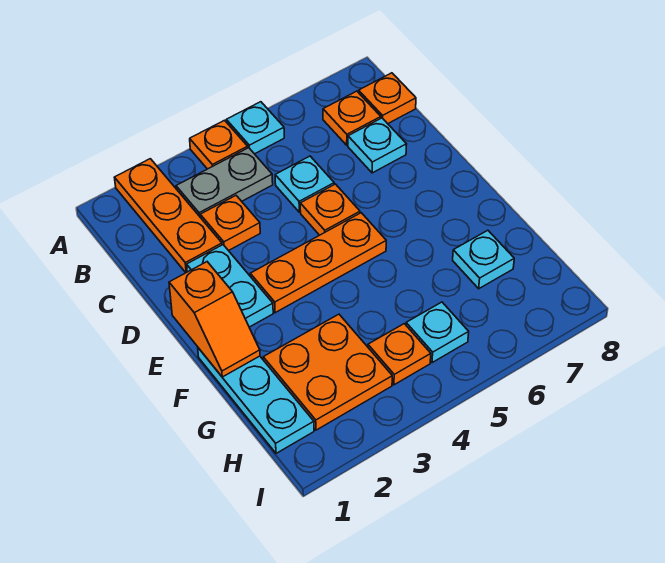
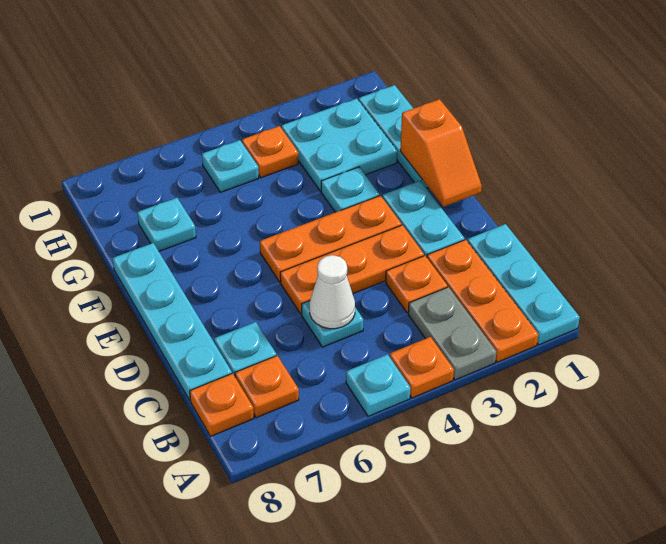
none -> cyan plate A1:C1 level 1
grey plate B3:B4 level 1 -> grey plate A3:B3 level 1
none -> white cone C5 level 2
none -> cyan plate C8:F8 level 1
orange plate D5 level 1 -> orange plate D3:D5 level 1
orange slope E1:F1 level 2 top E -> orange slope E1:F1 level 2 top F
none -> cyan plate F3 level 1
orange plate G2:H3 level 1 -> cyan plate G2:H3 level 1

